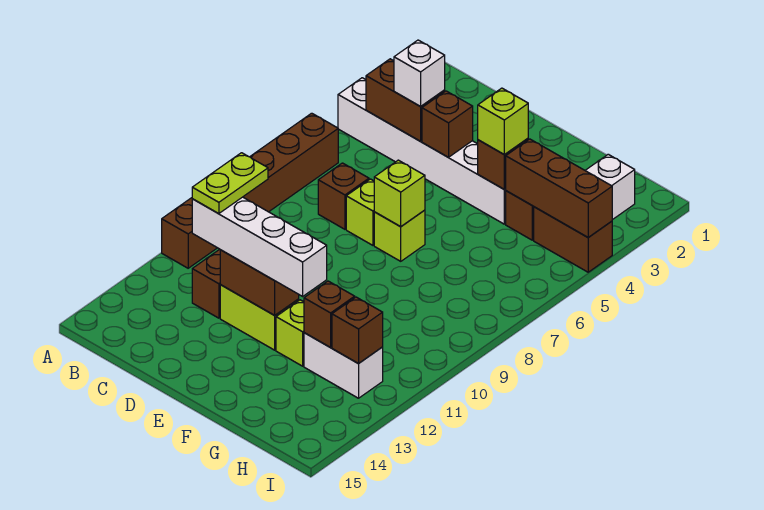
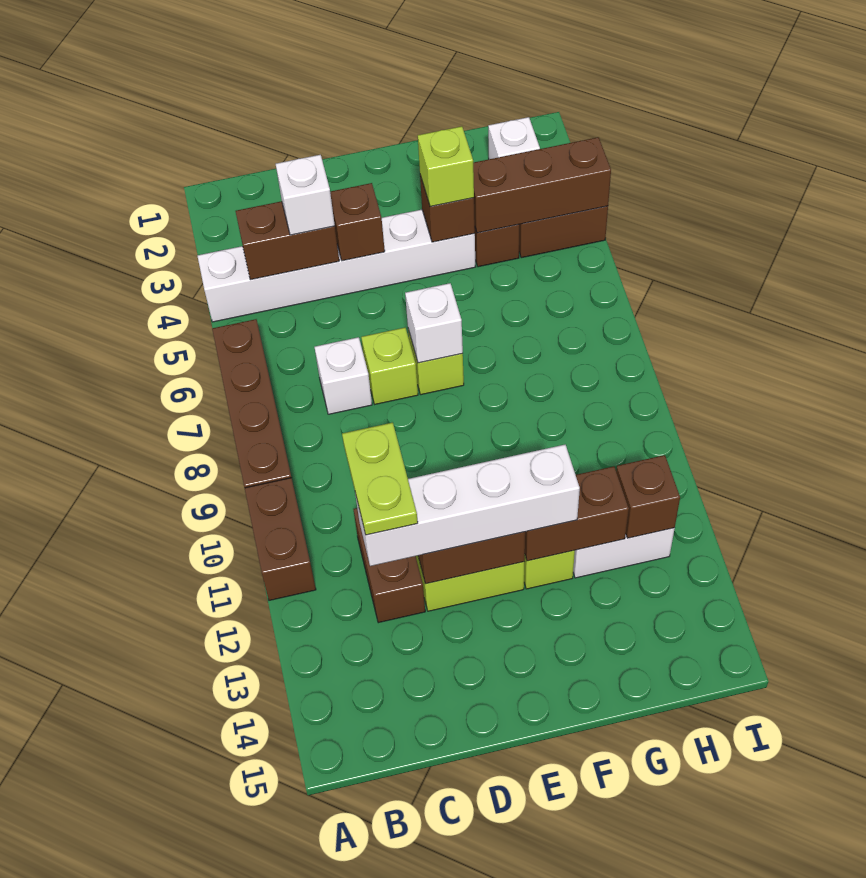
brown brick C7 level 1 -> white brick C7 level 1
lime brick E7 level 2 -> white brick E7 level 2
brown brick G12 level 2 -> brown brick F12:G12 level 2

